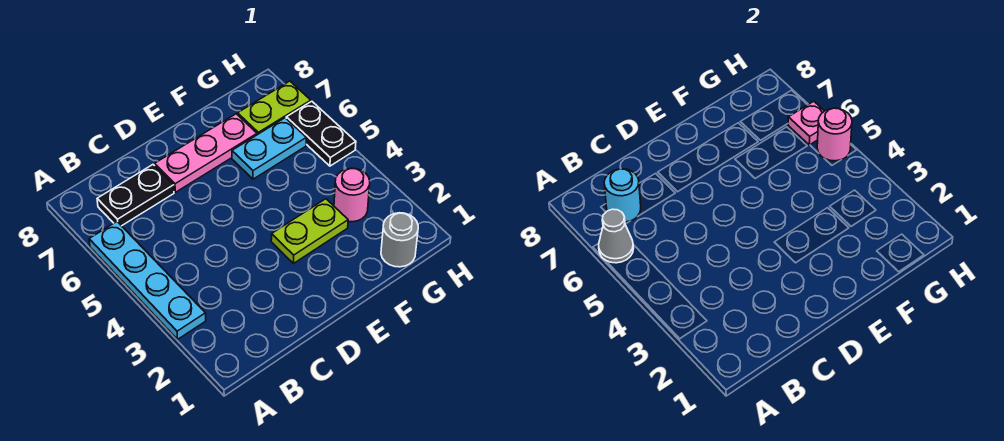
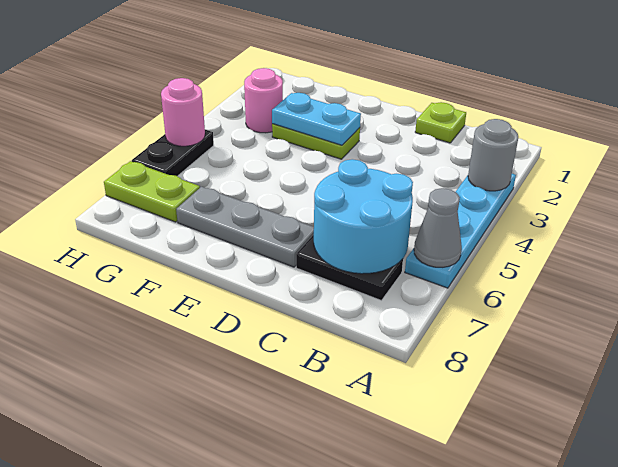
cyan round brick B7 level 2 -> cyan round brick B6:C7 level 2
none -> lime plate C1 level 1
pink plate D7:F7 level 1 -> grey plate D7:F7 level 1
cyan plate F6:G6 level 1 -> cyan plate E3:F3 level 2
grey round brick G1 level 1 -> grey round brick A3 level 2
pink plate H6 level 2 -> none

